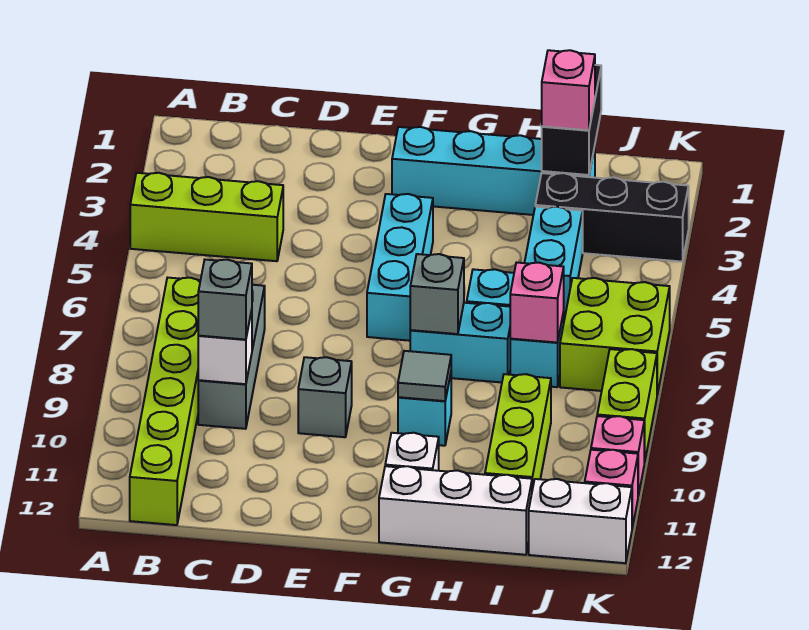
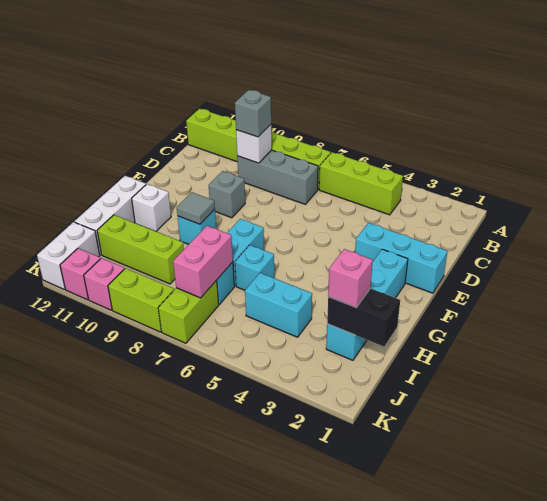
lime brick A4:C4 level 1 -> lime brick B4:B6 level 1
cyan brick F4:F6 level 1 -> cyan brick E1:E3 level 1
grey brick G7 level 2 -> none
black brick I3:K3 level 1 -> none
pink brick I7 level 2 -> pink brick I7:J7 level 2
lime brick J6:K7 level 1 -> lime brick J7:K7 level 1

